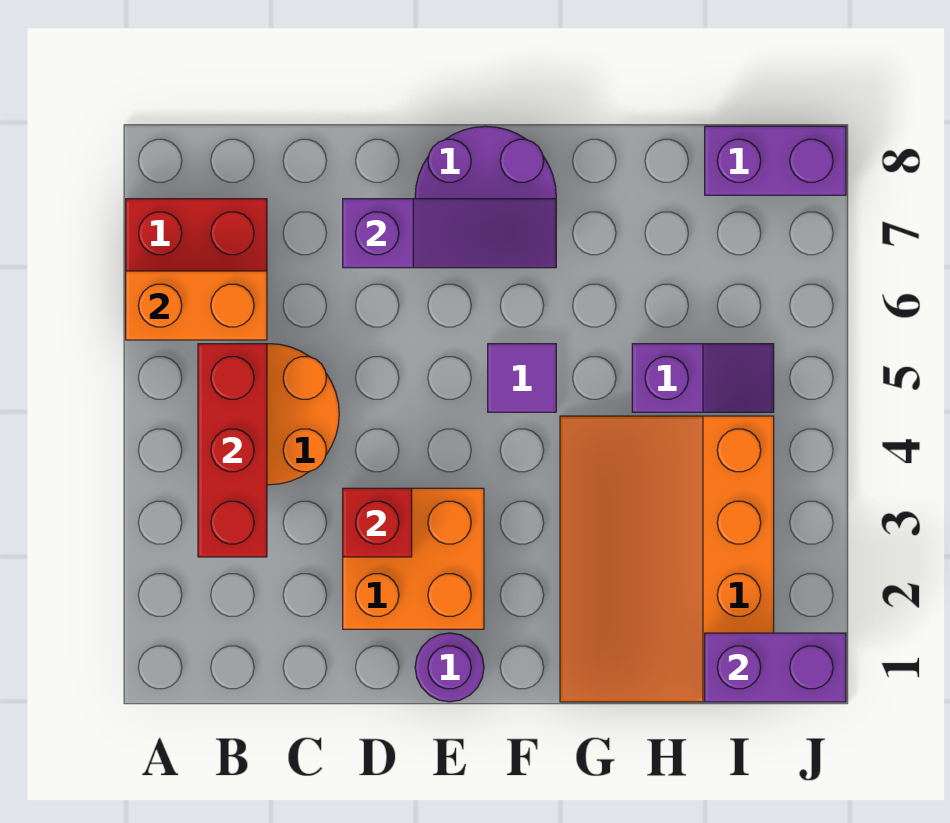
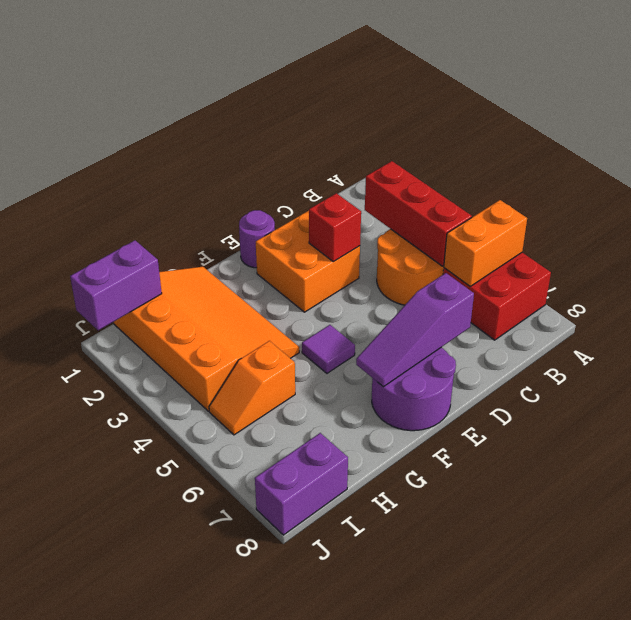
purple slope H5:I5 level 1 top H -> orange slope H5:I5 level 1 top H

